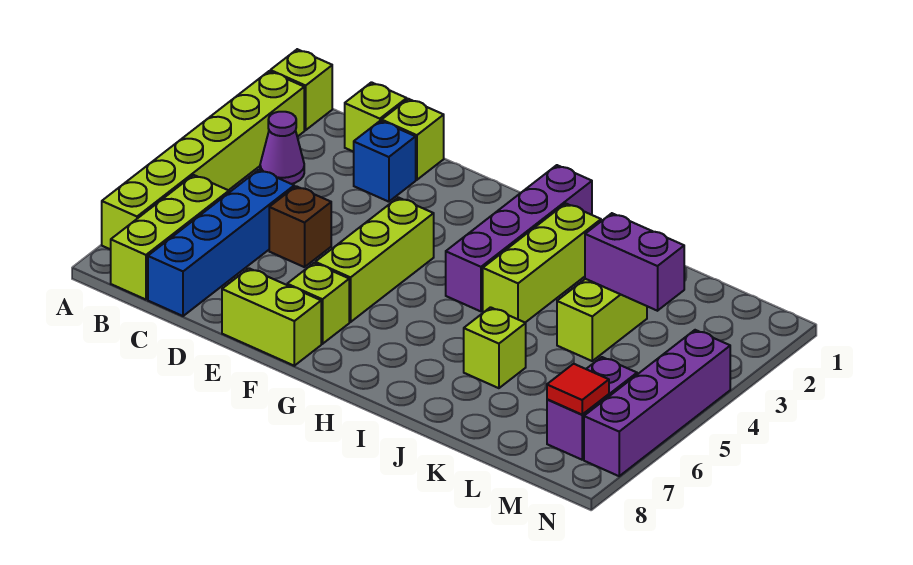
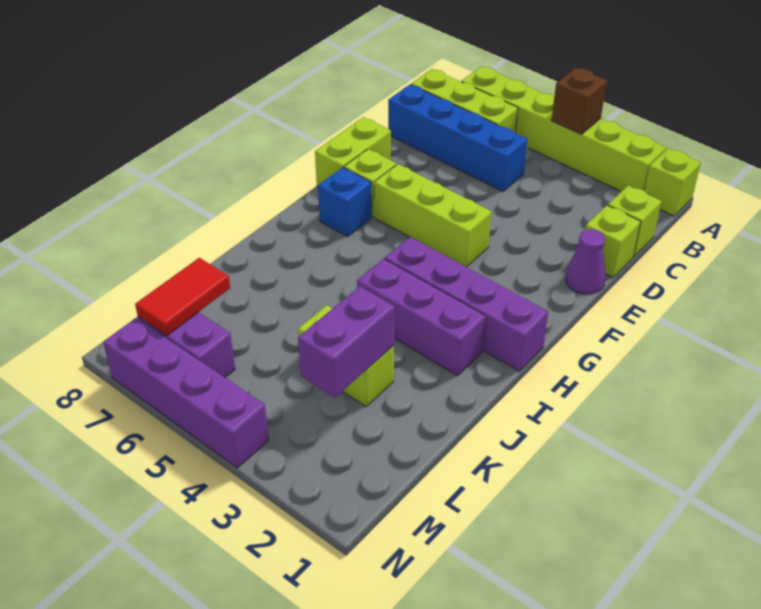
purple cone B3 level 1 -> purple cone E1 level 1
blue brick D2 level 1 -> blue brick G7 level 1
brown brick D5 level 1 -> brown brick A4 level 2
lime brick I2:I4 level 1 -> purple brick I2:I4 level 1
lime brick J6 level 1 -> none
red tile M7 level 2 -> red tile L7:M7 level 2

